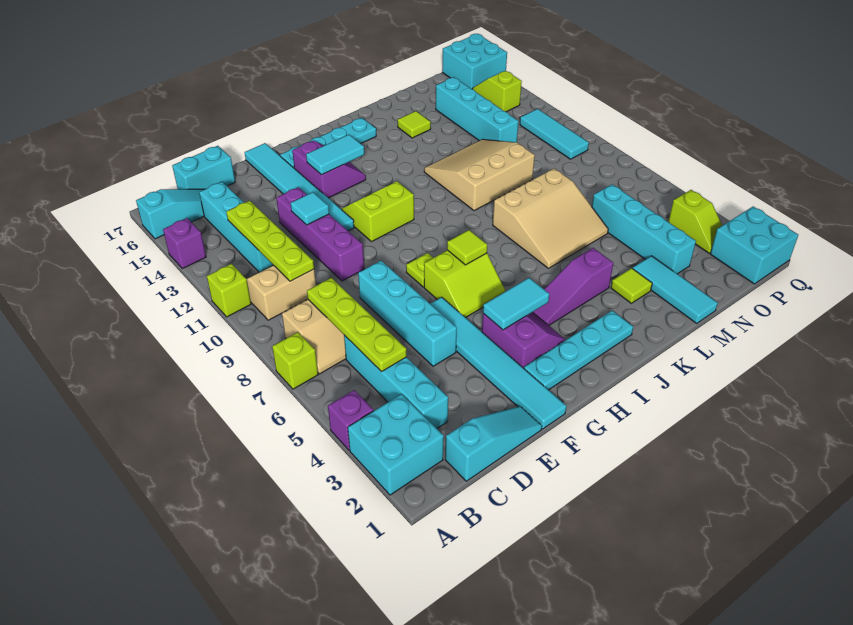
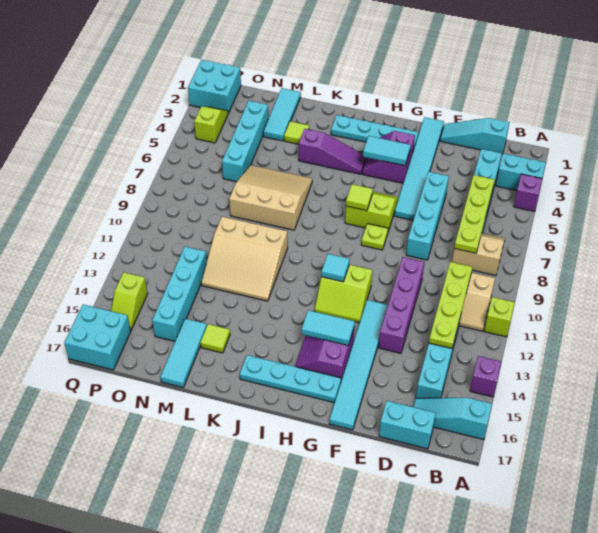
cyan brick A2:B3 level 1 -> cyan brick A3:B3 level 1
lime brick A7 level 1 -> none
cyan tile E12 level 2 -> cyan tile H11 level 2
cyan tile P10:P12 level 1 -> cyan tile M15:M17 level 1

